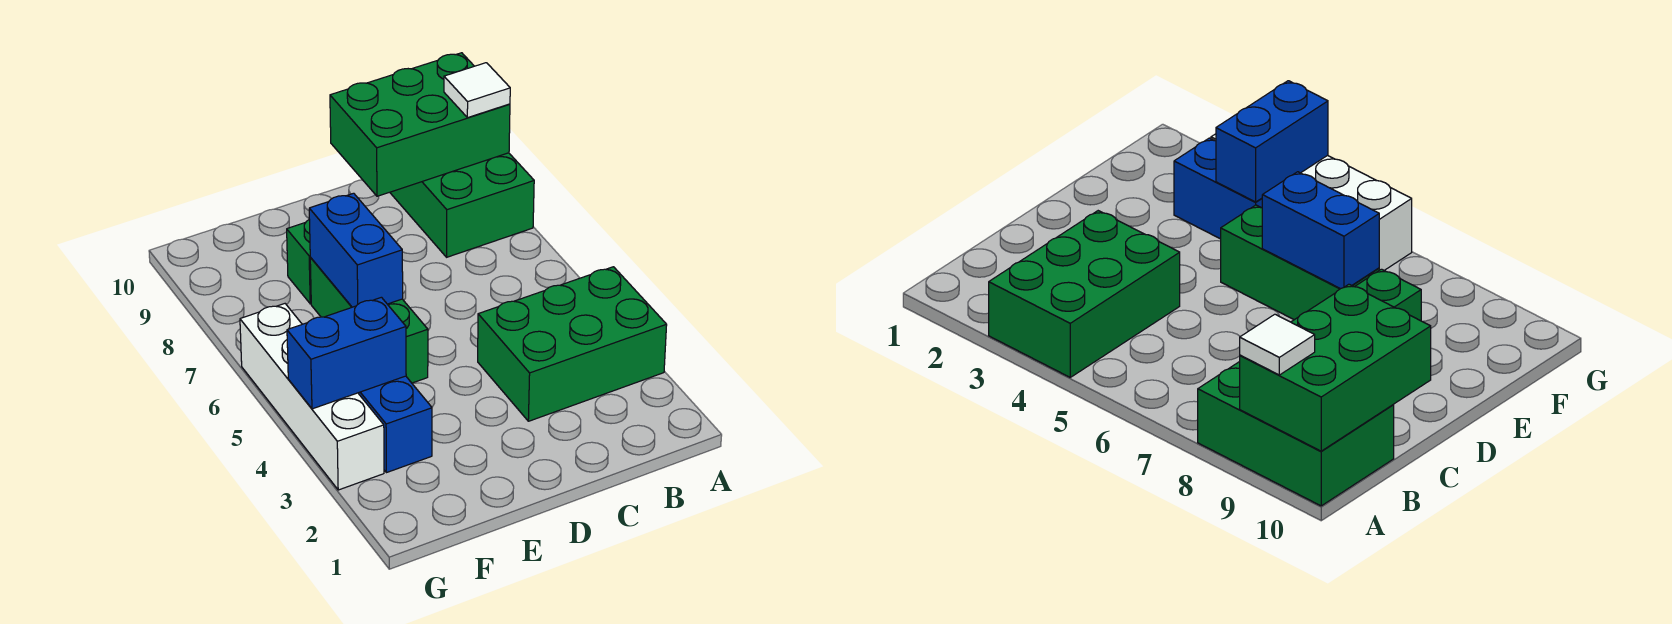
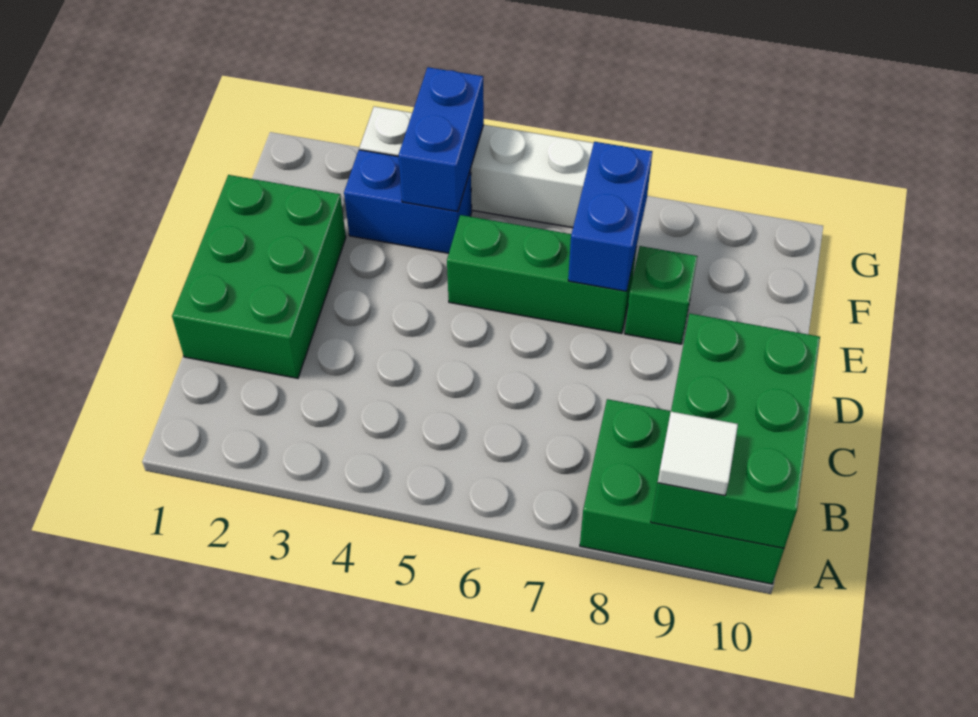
green brick A3:C4 level 1 -> green brick C1:E2 level 1
blue brick E6:E7 level 2 -> blue brick E7:F7 level 2

